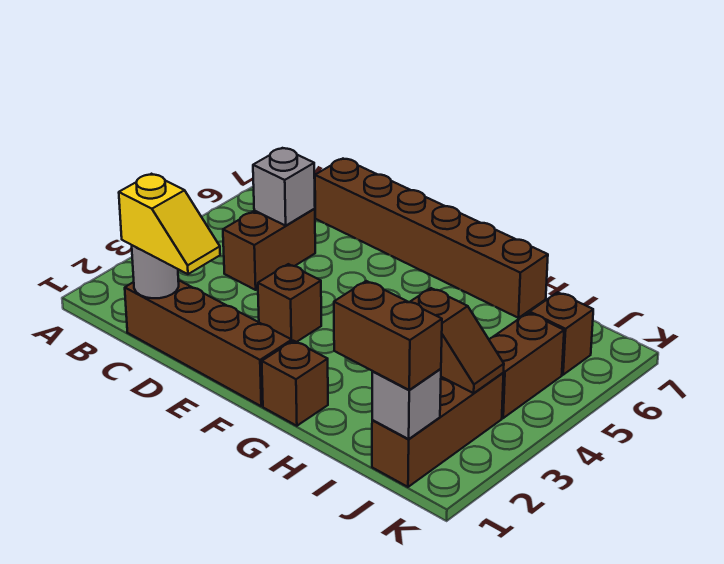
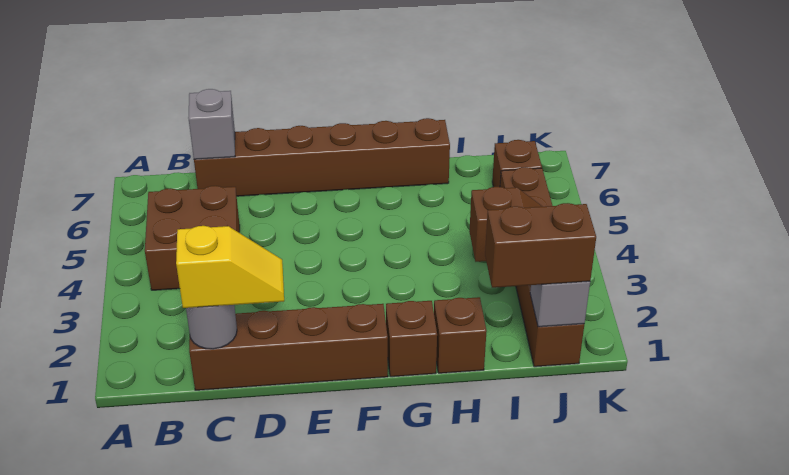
brown brick C4:C5 level 1 -> brown brick B4:C5 level 1
grey brick C5 level 2 -> grey brick C7 level 2
brown brick E3 level 1 -> brown brick H1 level 1

